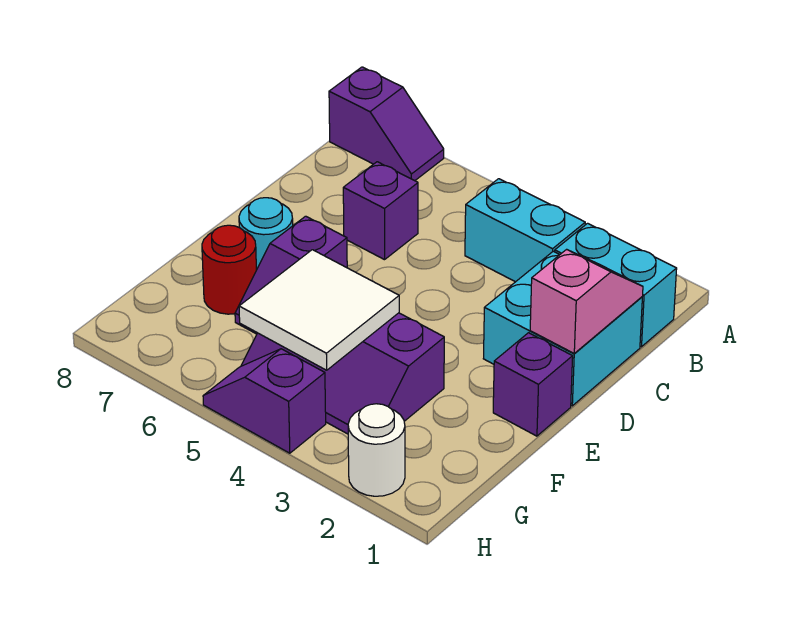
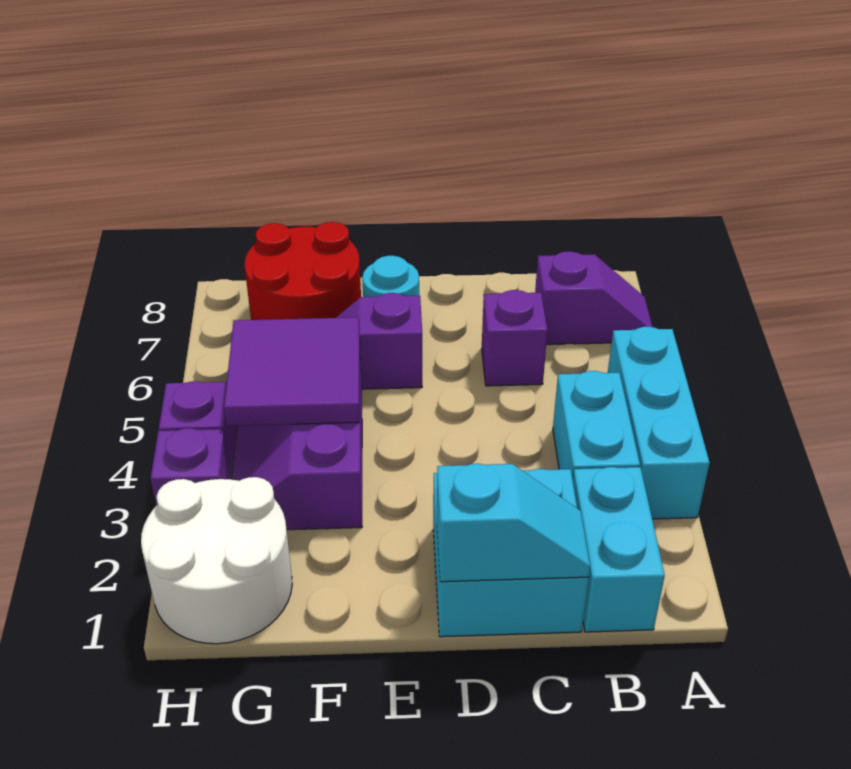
none -> cyan brick A3:A5 level 1
purple slope A7:A8 level 1 top 8 -> purple slope A7:B7 level 1 top B
pink slope C1:D1 level 2 top D -> cyan slope C1:D1 level 2 top D
purple brick E1 level 1 -> purple brick H3 level 1
white tile F4:G5 level 2 -> purple tile F4:G5 level 2
red round brick F7 level 1 -> red round brick F7:G8 level 1
white round brick H2 level 1 -> white round brick G1:H2 level 1

